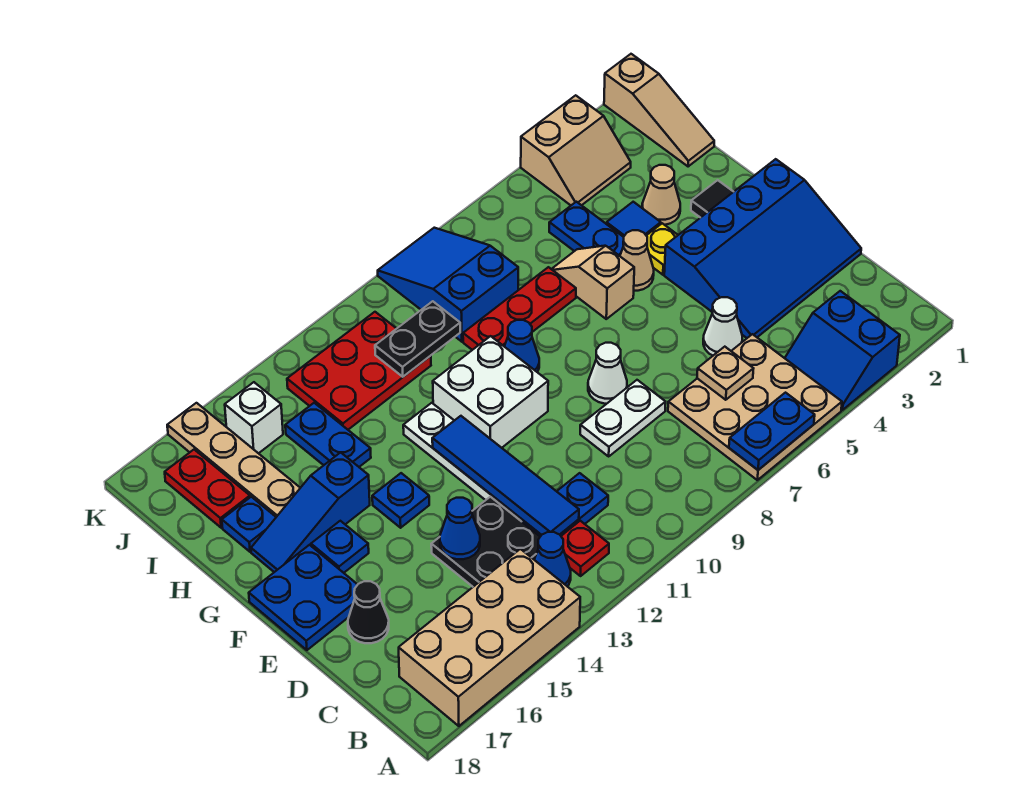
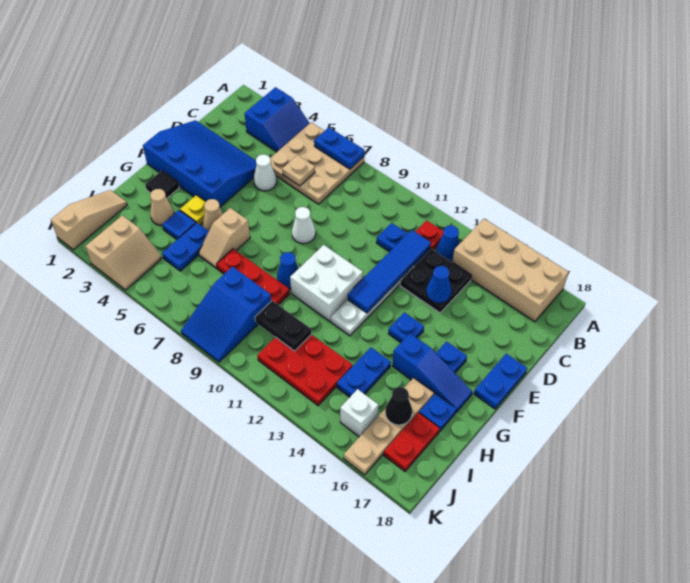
white plate D8:D9 level 1 -> none
black cone D17 level 1 -> black cone I16 level 2
blue plate E17:F18 level 1 -> blue plate E18:F18 level 1
tan slope J3:K4 level 1 top K -> tan slope J3:K4 level 1 top 3

